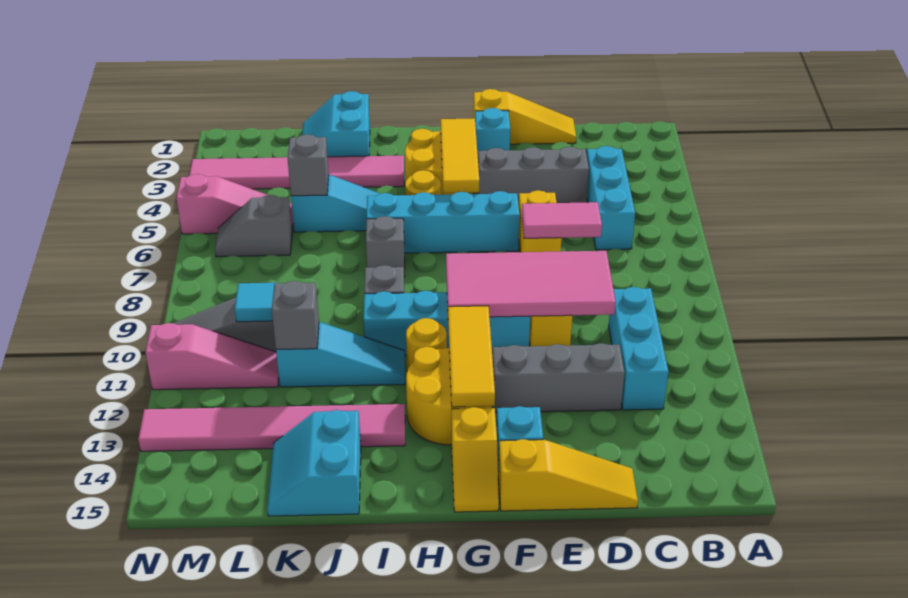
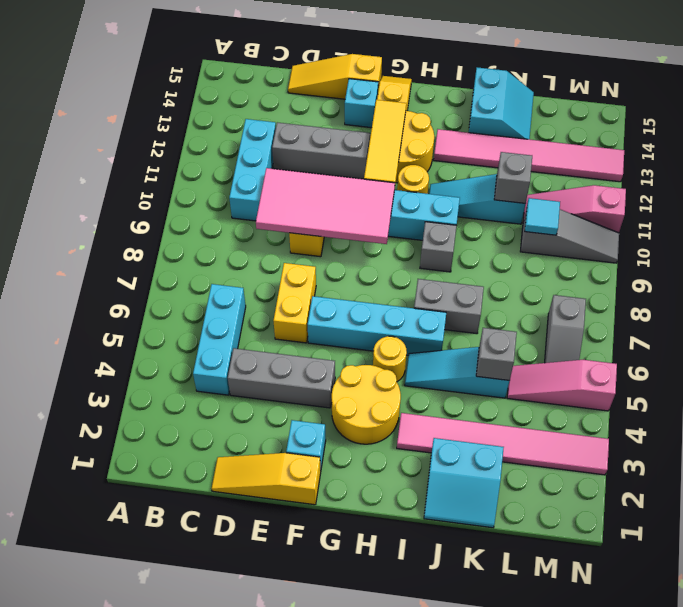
pink tile D7:E7 level 2 -> none
yellow tile G3:G5 level 2 -> none
grey brick I7 level 1 -> grey brick I7:J7 level 1
cyan slope J1:K2 level 1 top J -> cyan slope J1:K2 level 1 top 2
grey slope L6:M6 level 1 top L -> grey slope M6:M7 level 1 top 7

